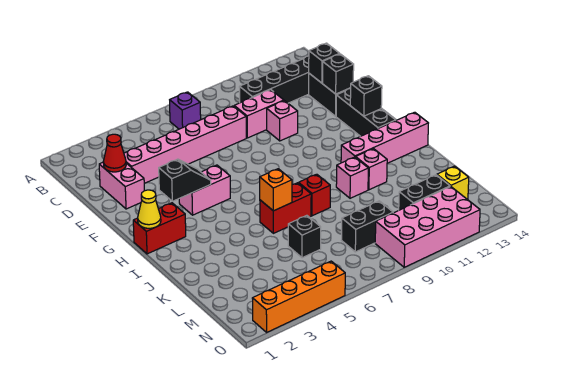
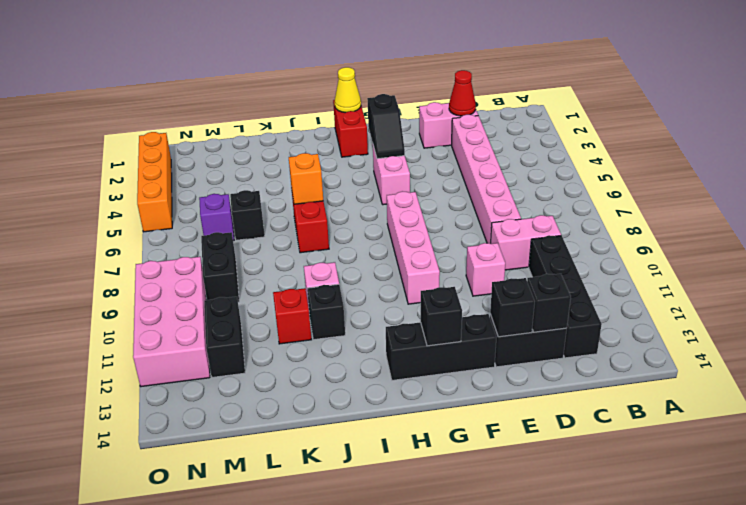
purple brick B7 level 1 -> purple brick M6 level 1
pink brick D9:D10 level 1 -> pink brick C9:D9 level 1
pink brick I11:I14 level 1 -> pink brick G7:G10 level 1
red brick J8 level 1 -> red brick K11 level 1
pink brick J11 level 1 -> black brick J11 level 1
yellow brick M13 level 1 -> none

